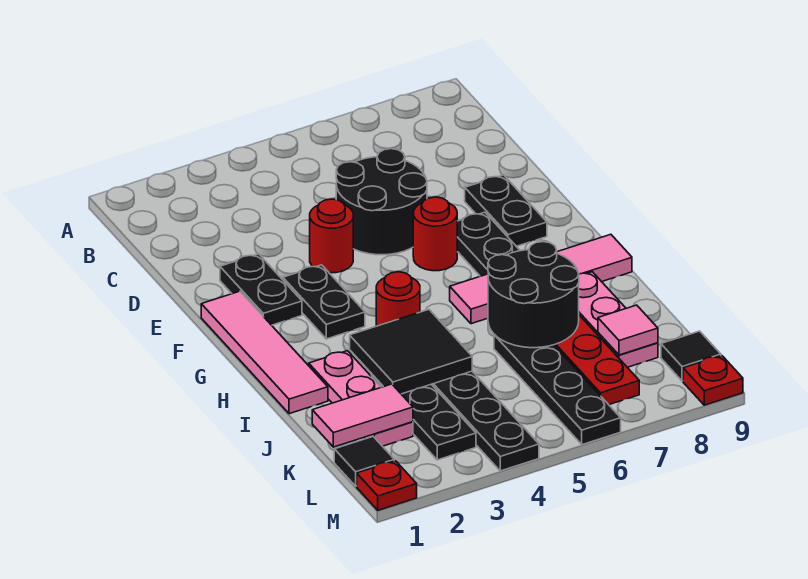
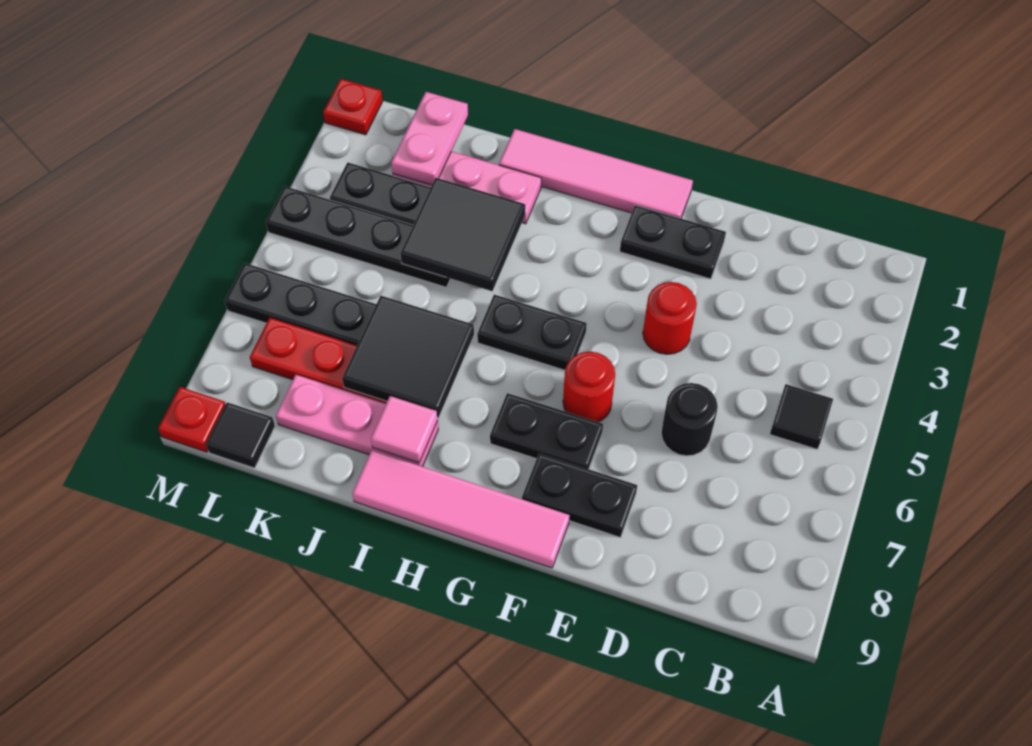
black round brick D5:E6 level 1 -> black round brick D6 level 1
black plate F3:G3 level 1 -> black plate G5:H5 level 1
red round brick H4 level 1 -> none
pink tile H6:H9 level 1 -> pink tile F9:I9 level 1
black round brick I6:J7 level 2 -> black tile I6:J7 level 2
pink tile K1:K2 level 2 -> pink plate K1:K2 level 2
pink tile K8 level 2 -> pink tile I8 level 2
black tile L1 level 1 -> black tile B5 level 1

